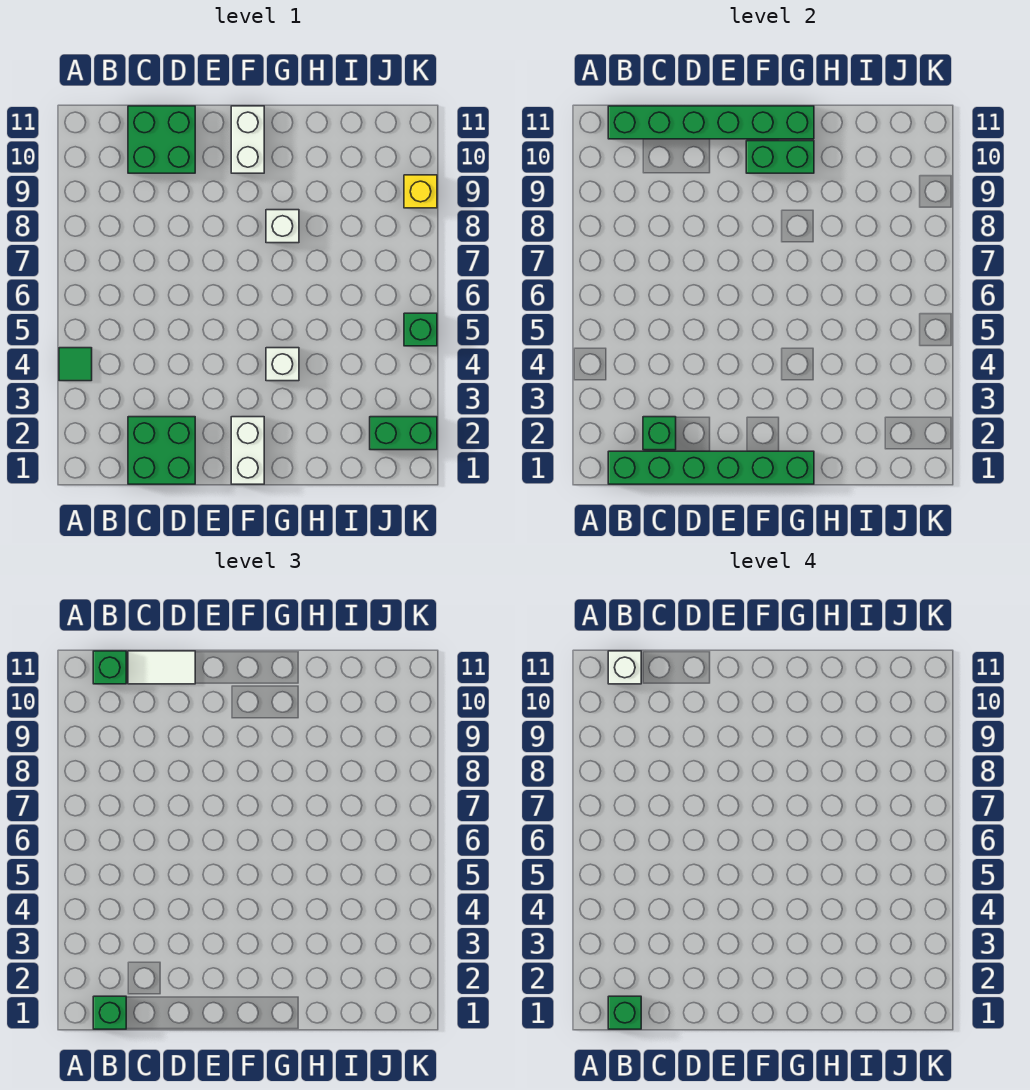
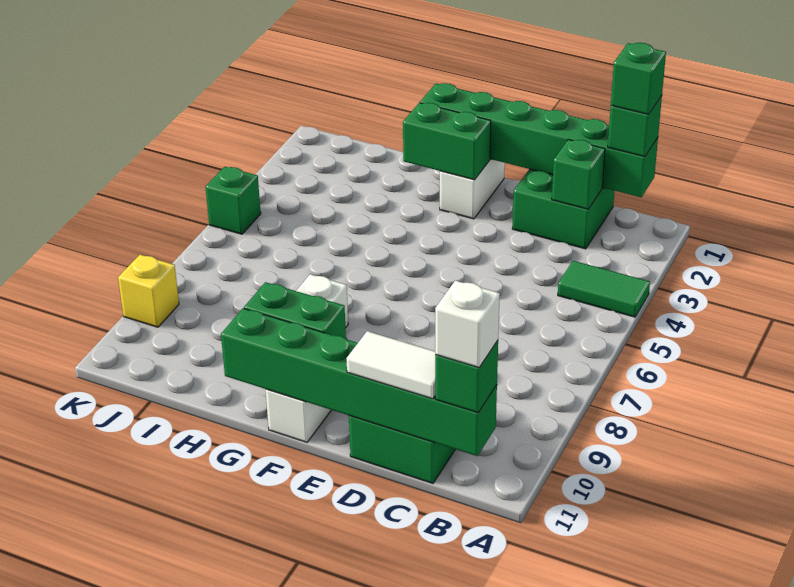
green tile A4 level 1 -> green tile A4:B4 level 1
white brick G4 level 1 -> none
green brick J2:K2 level 1 -> green brick F2:G2 level 2

